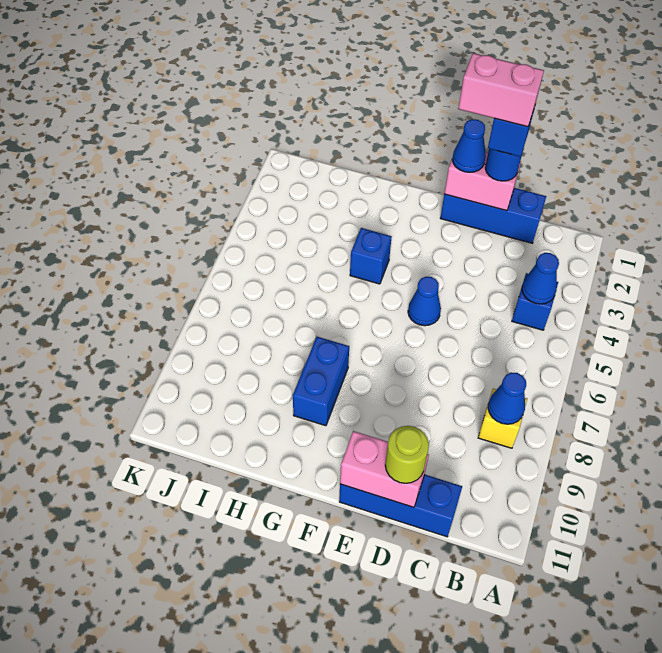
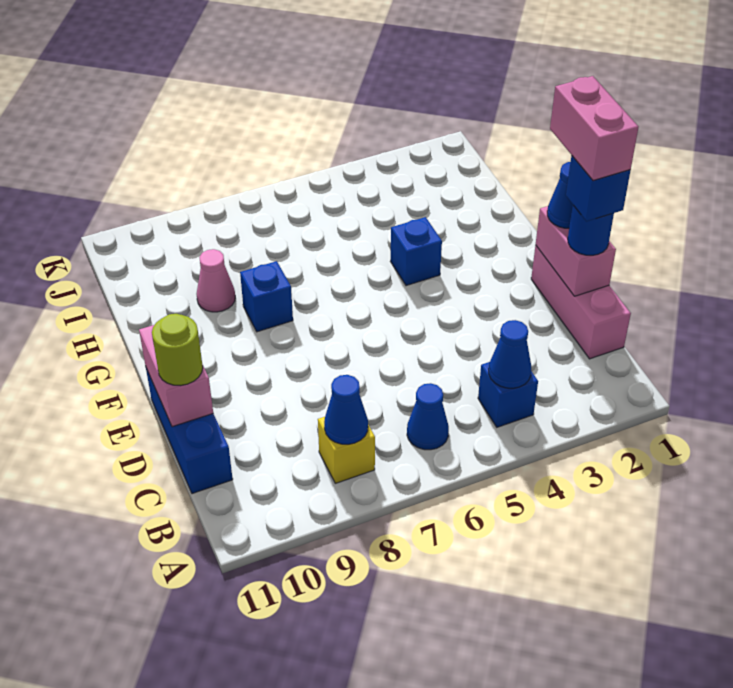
blue brick C1:E1 level 1 -> pink brick C1:E1 level 1
blue cone E5 level 1 -> blue cone B6 level 1
blue brick G8:G9 level 1 -> blue brick G8 level 1
none -> pink cone H9 level 1

